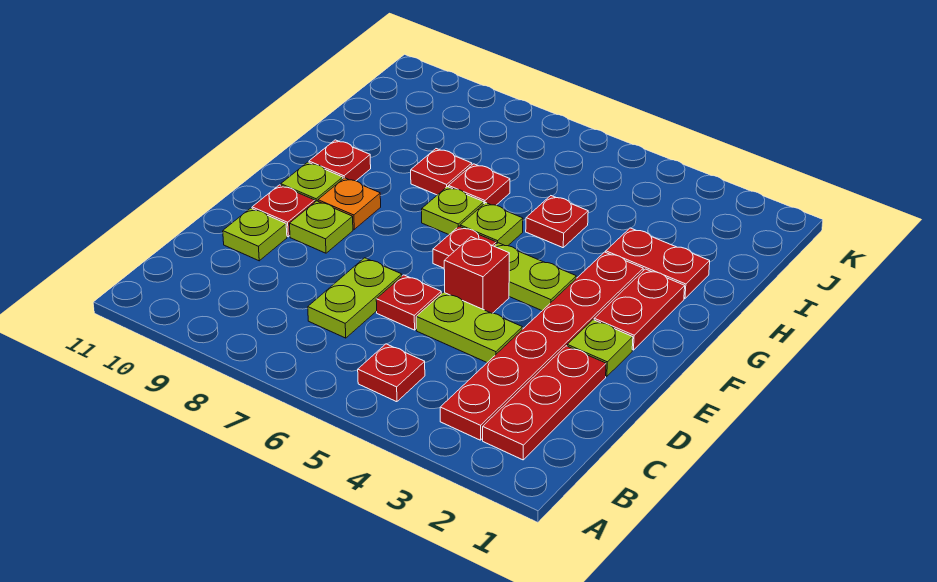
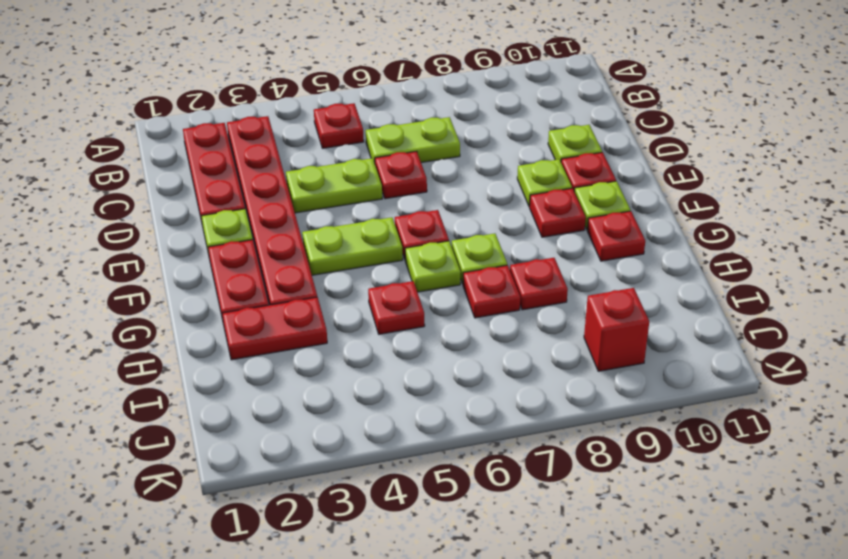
lime plate C7:D7 level 1 -> lime plate C6:C7 level 1
red brick E5 level 1 -> red brick J9 level 1
orange plate F9 level 1 -> red plate F9 level 1

